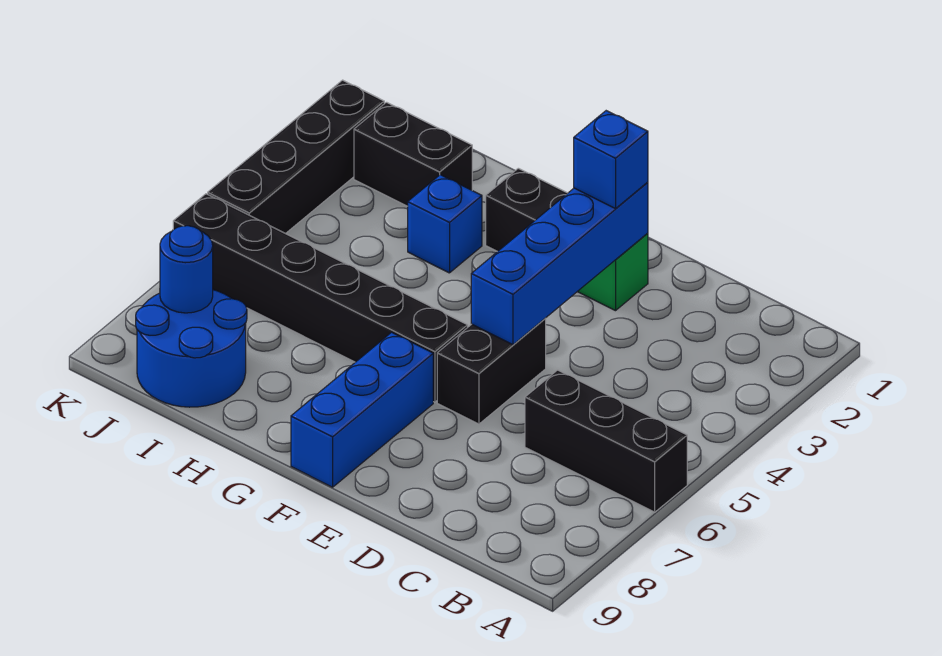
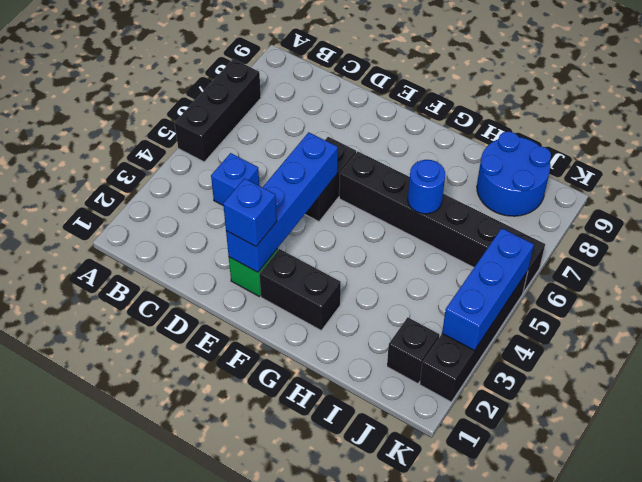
black brick A6:C6 level 1 -> black brick A5:A7 level 1
blue brick F7:F9 level 1 -> blue brick K3:K5 level 2
blue brick H3 level 1 -> blue brick C4 level 1
black brick I2:J2 level 1 -> black brick J2 level 1
blue round brick J8 level 2 -> blue round brick H6 level 2

